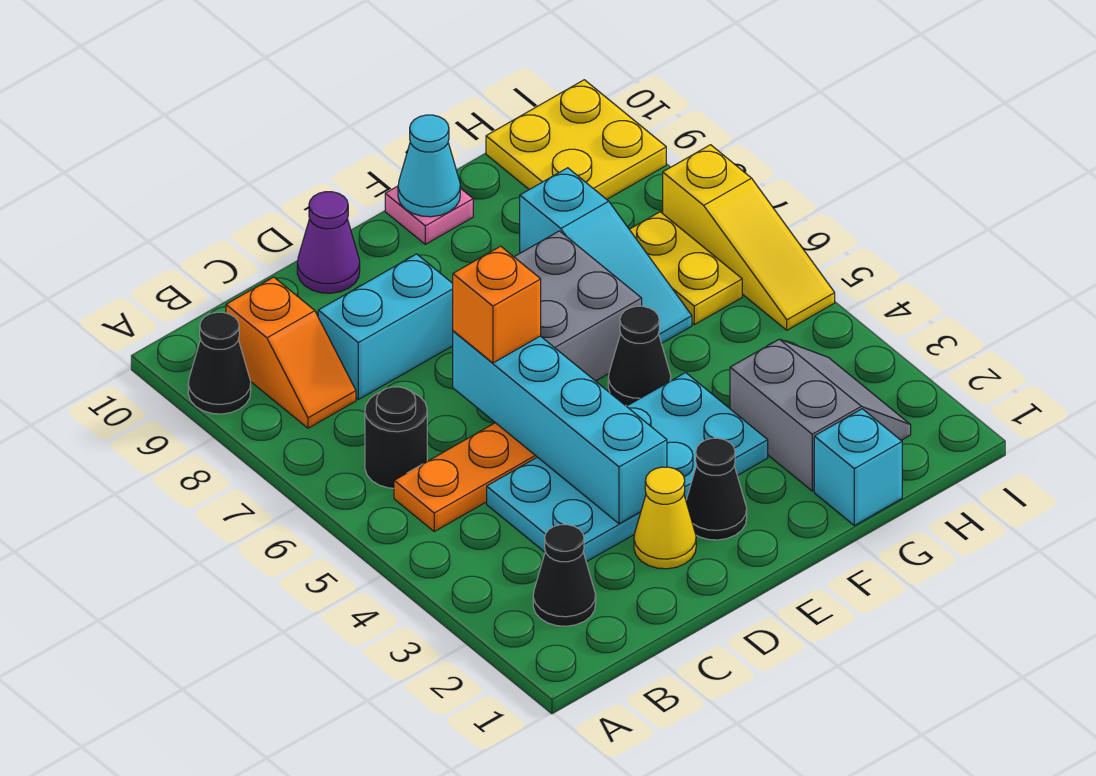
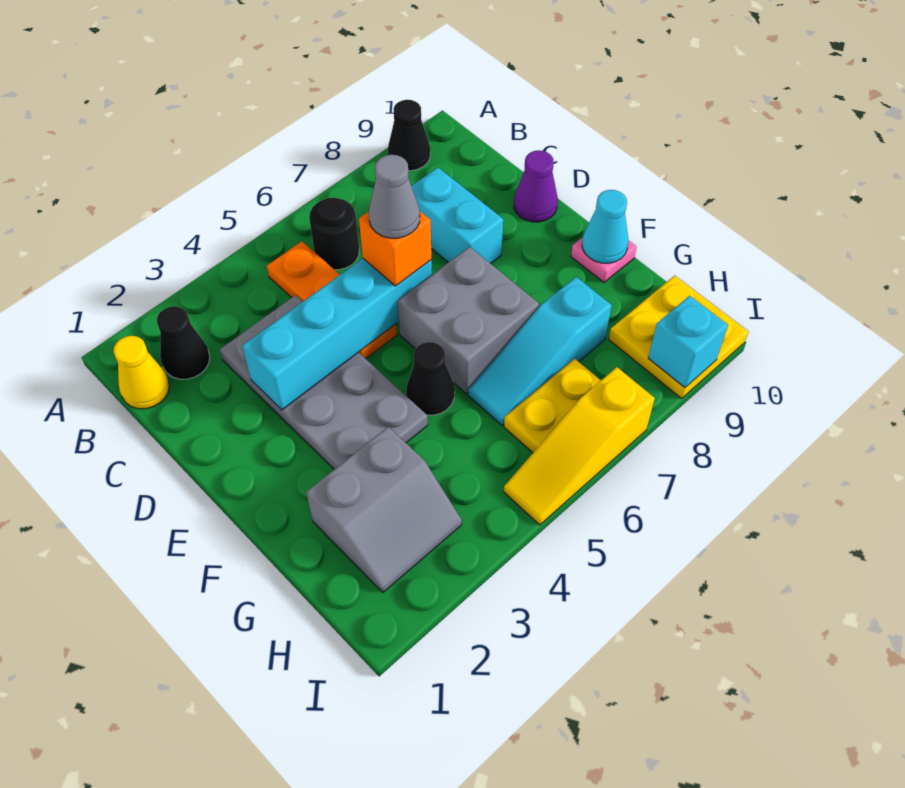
orange slope B8:B9 level 1 top 9 -> none
cyan plate C3:F4 level 1 -> grey plate C3:F4 level 1
yellow cone D2 level 1 -> yellow cone B1 level 1
none -> grey cone D6 level 4
black cone E2 level 1 -> none
cyan brick G1 level 1 -> cyan brick I9 level 2

